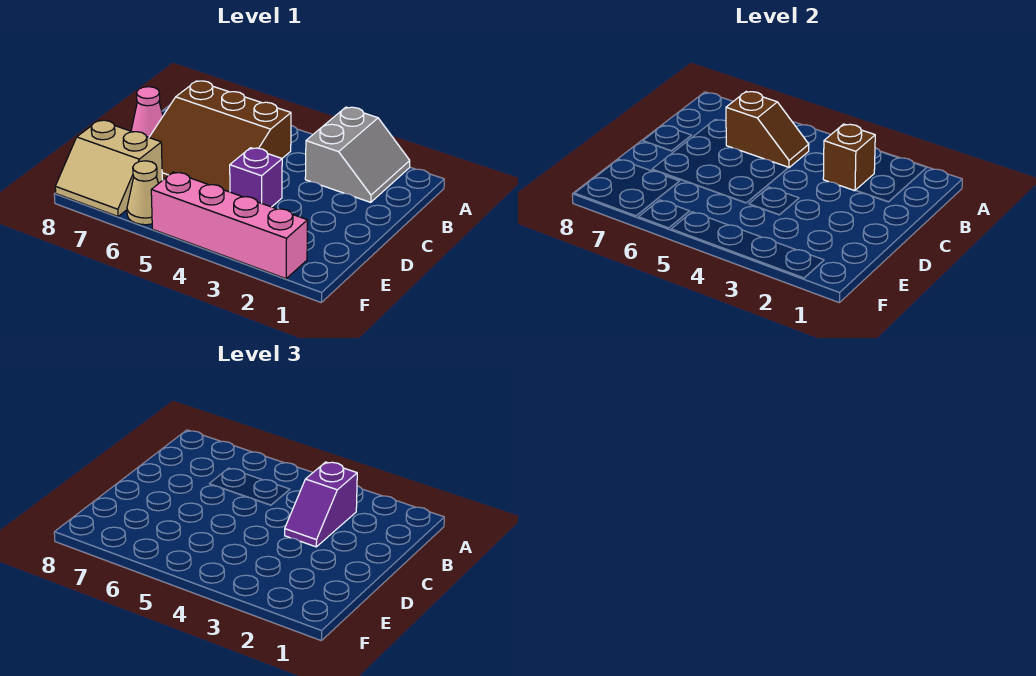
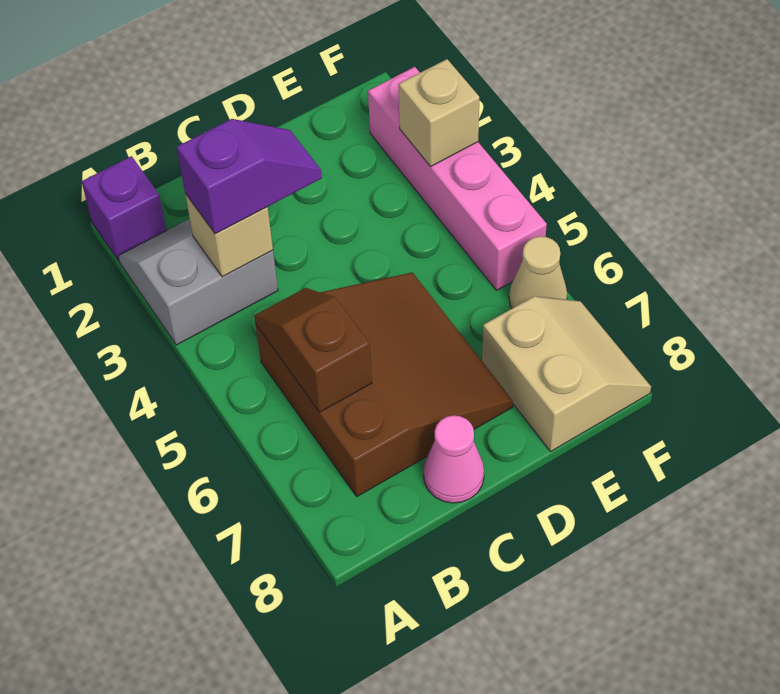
brown brick B3 level 2 -> tan brick B3 level 2
purple brick D4 level 1 -> purple brick A1 level 1
none -> tan brick F3 level 2

